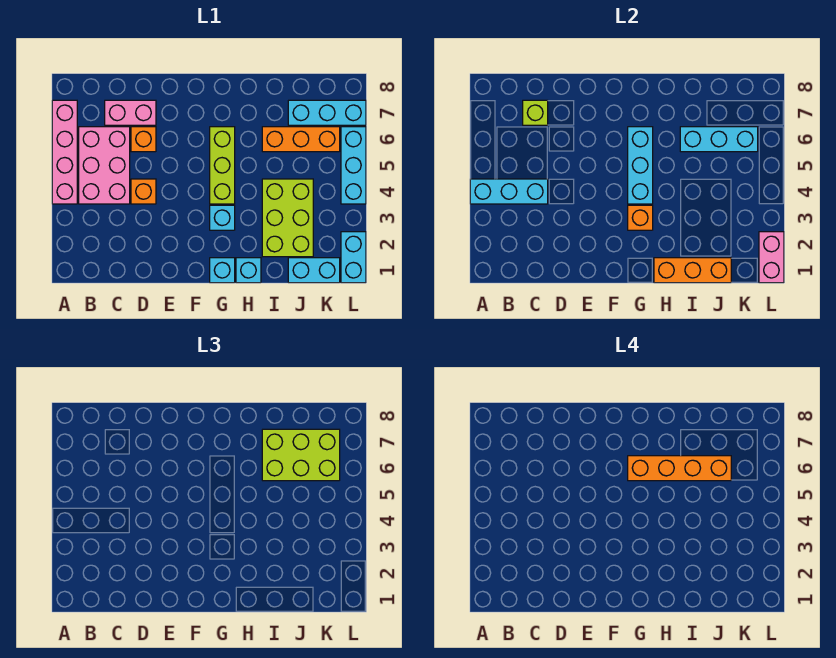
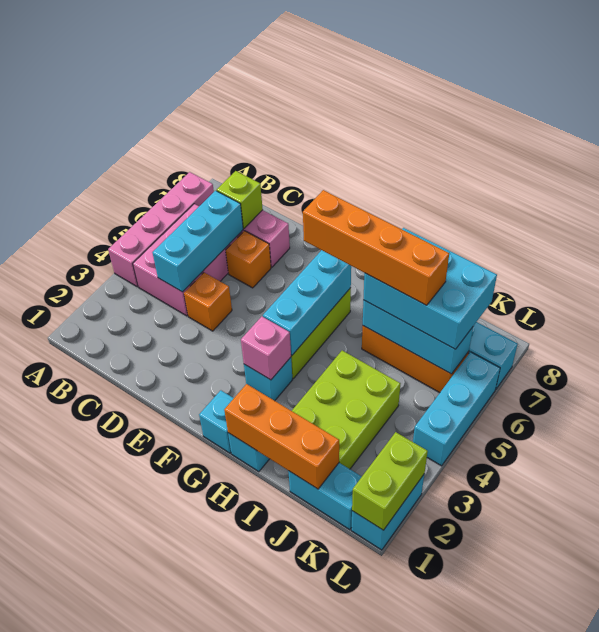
cyan brick A4:C4 level 2 -> cyan brick C4:C6 level 2
orange brick G3 level 2 -> pink brick G3 level 2
lime brick I6:K7 level 3 -> cyan brick I6:K7 level 3
pink brick L1:L2 level 2 -> lime brick L1:L2 level 2

